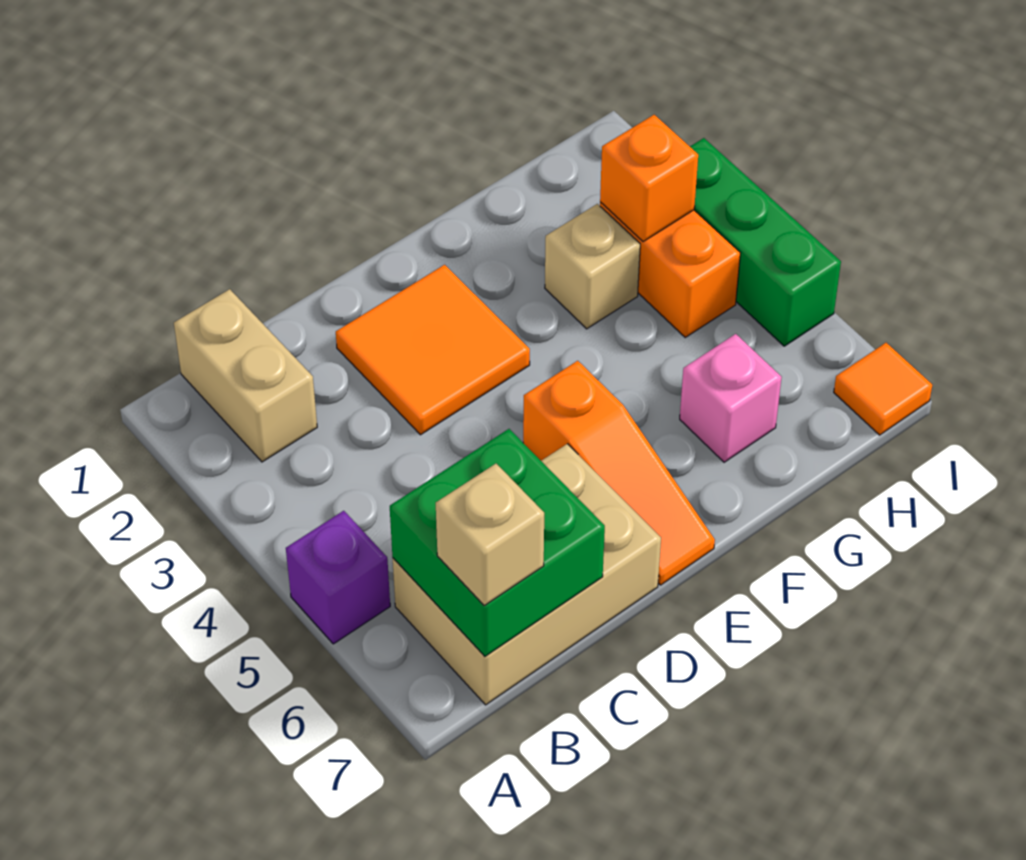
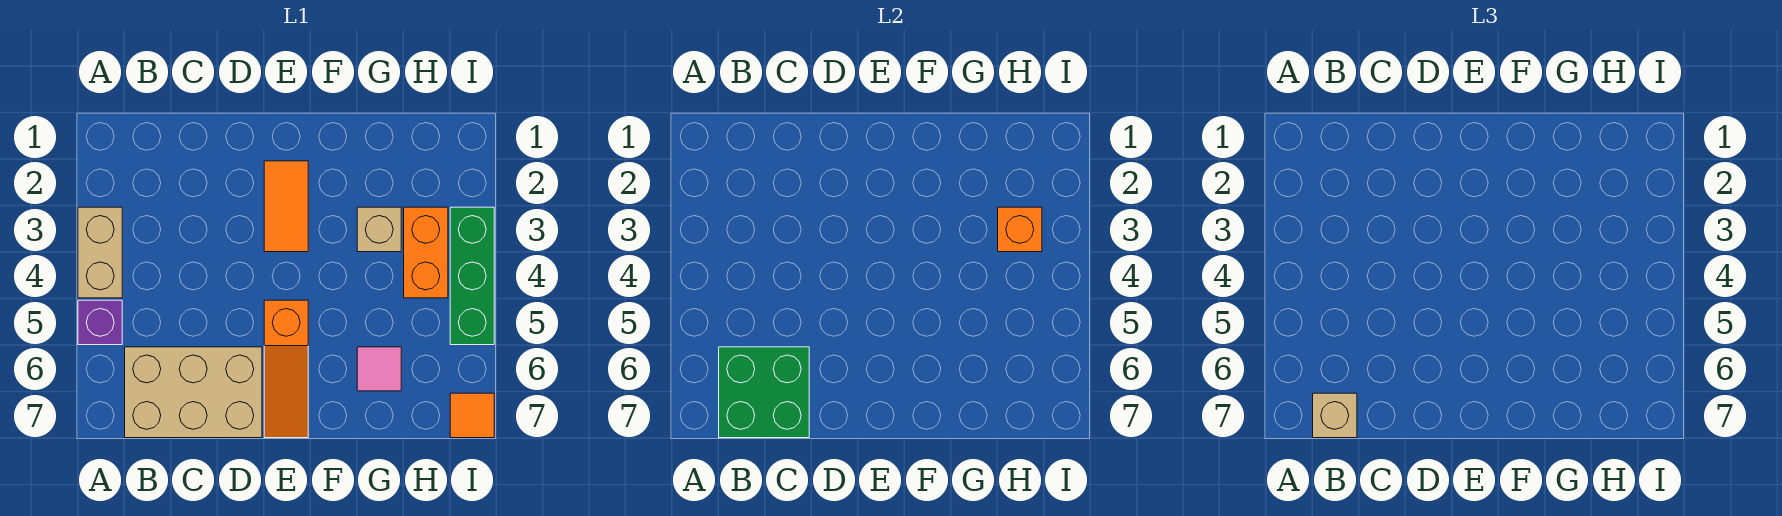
tan brick B1:B2 level 1 -> tan brick A3:A4 level 1
orange tile D2:E3 level 1 -> orange tile E2:E3 level 1
pink brick G6 level 1 -> pink tile G6 level 1

